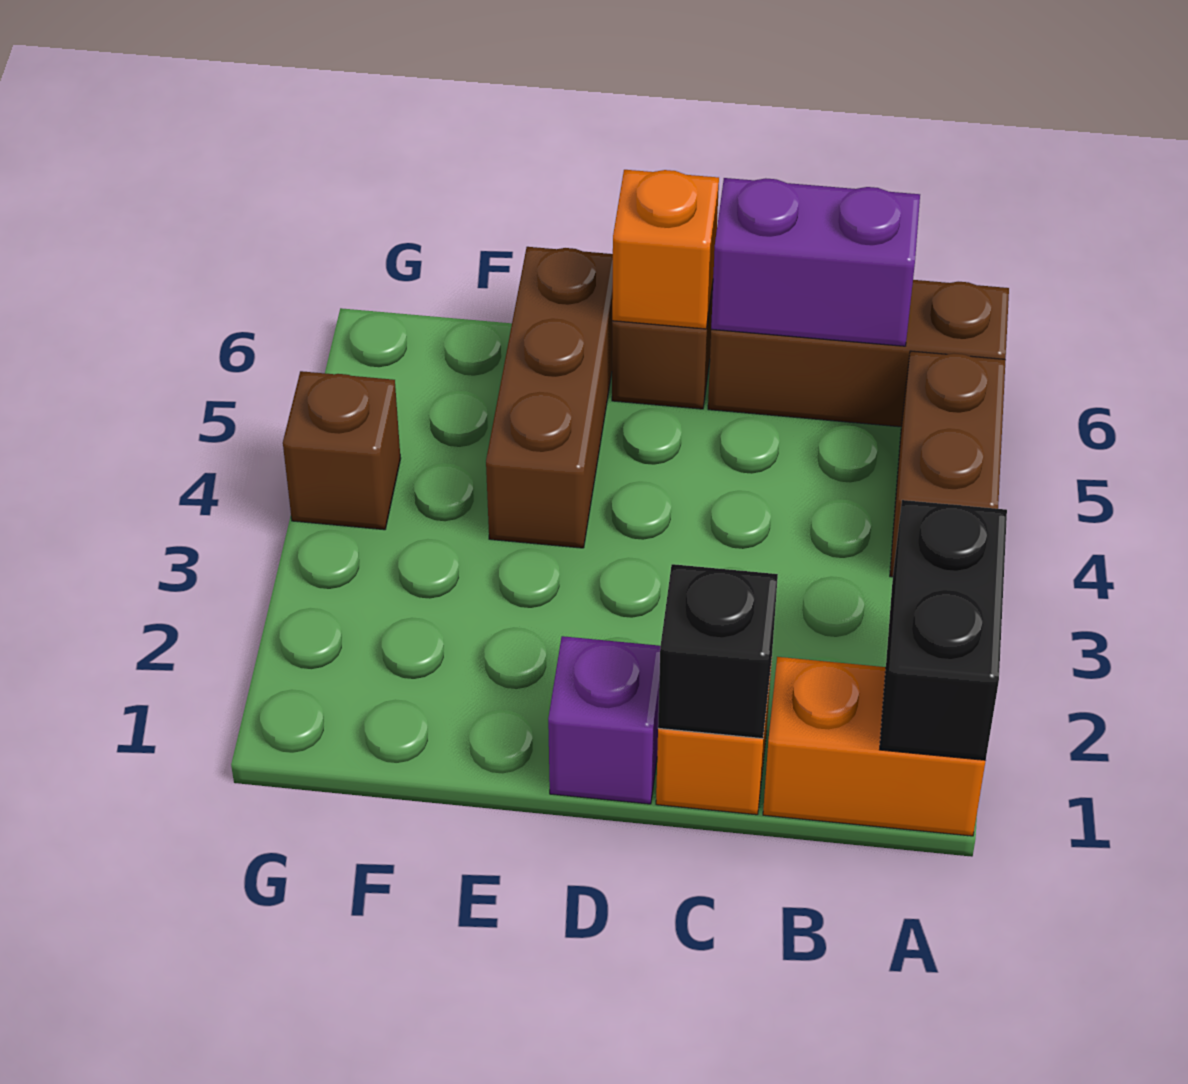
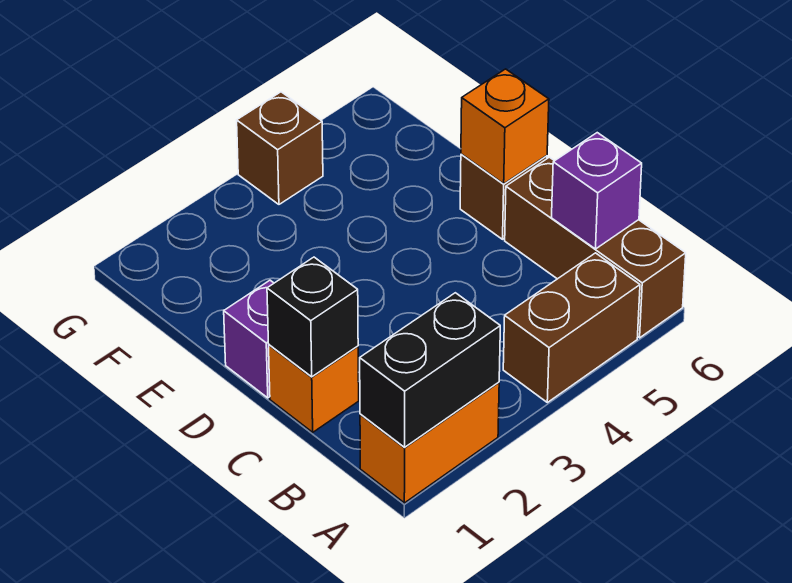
orange brick A1:B1 level 1 -> orange brick A1:A2 level 1
purple brick B6:C6 level 2 -> purple brick B6 level 2
brown brick E4:E6 level 1 -> none

